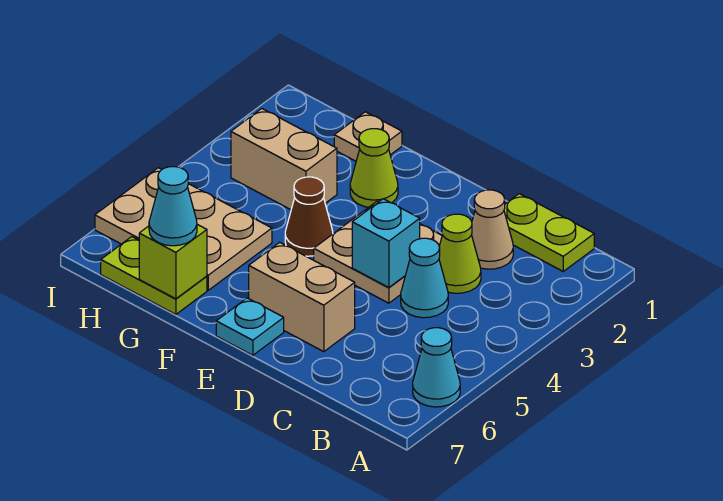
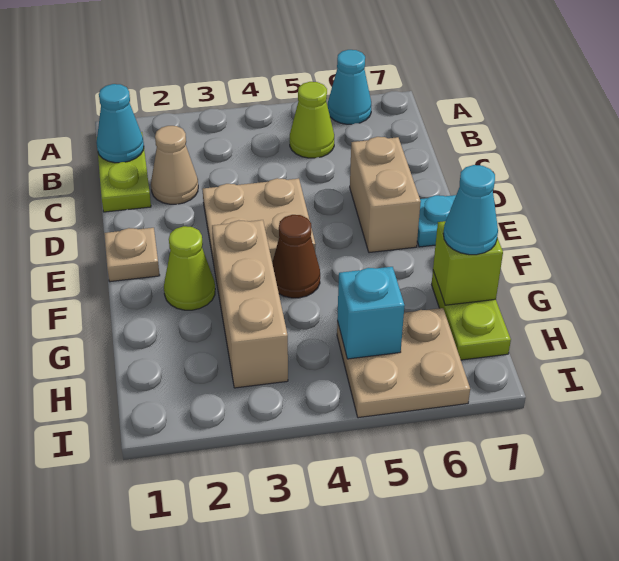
lime cone C3 level 1 -> lime cone B5 level 1
cyan cone C4 level 1 -> cyan cone B1 level 2
cyan brick D4 level 2 -> cyan brick H5 level 2
tan plate G1 level 1 -> tan plate E1 level 1
tan brick G3:H3 level 1 -> tan brick F3:H3 level 1
tan plate G5:I6 level 1 -> tan plate H5:I6 level 1

